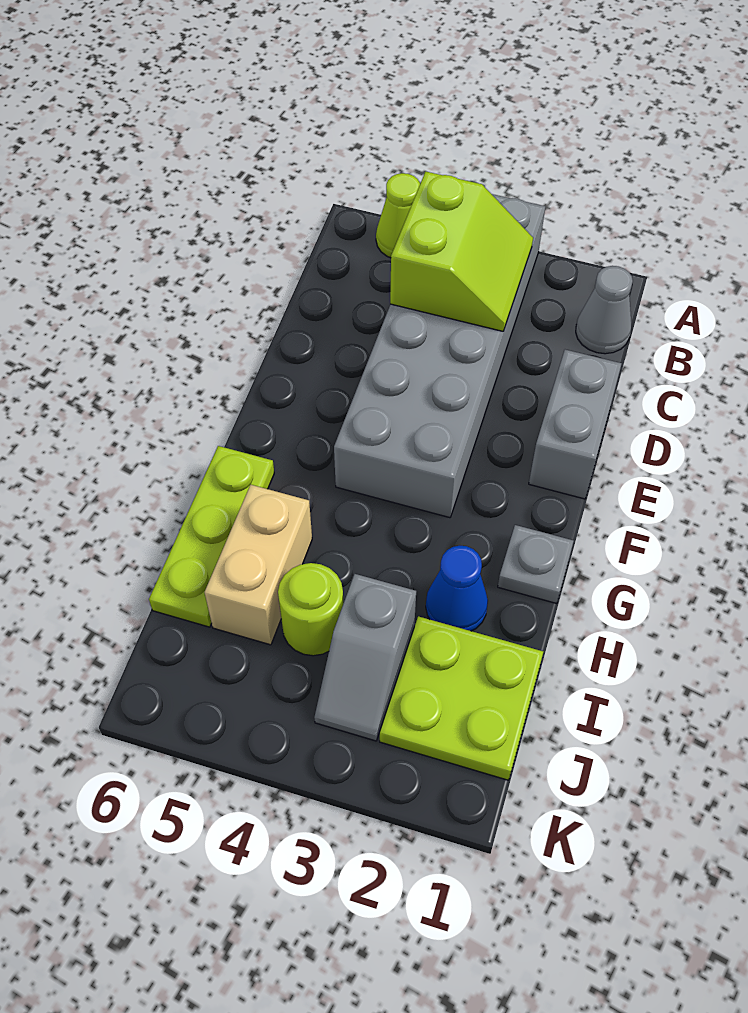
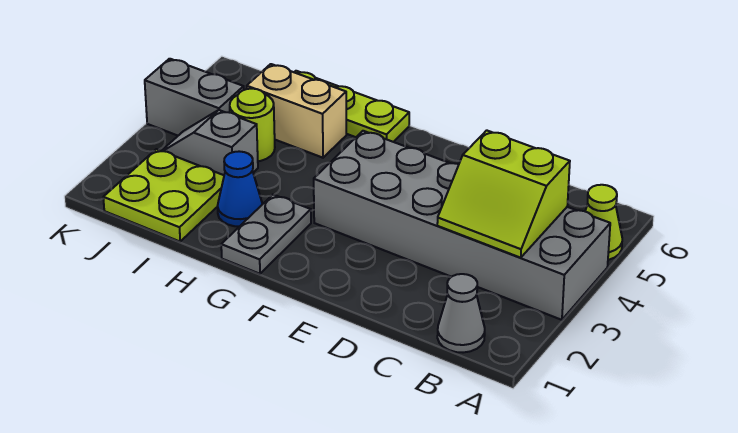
grey brick D1:E1 level 1 -> grey brick J4:K4 level 1
grey plate G1 level 1 -> grey plate G1:G2 level 1

